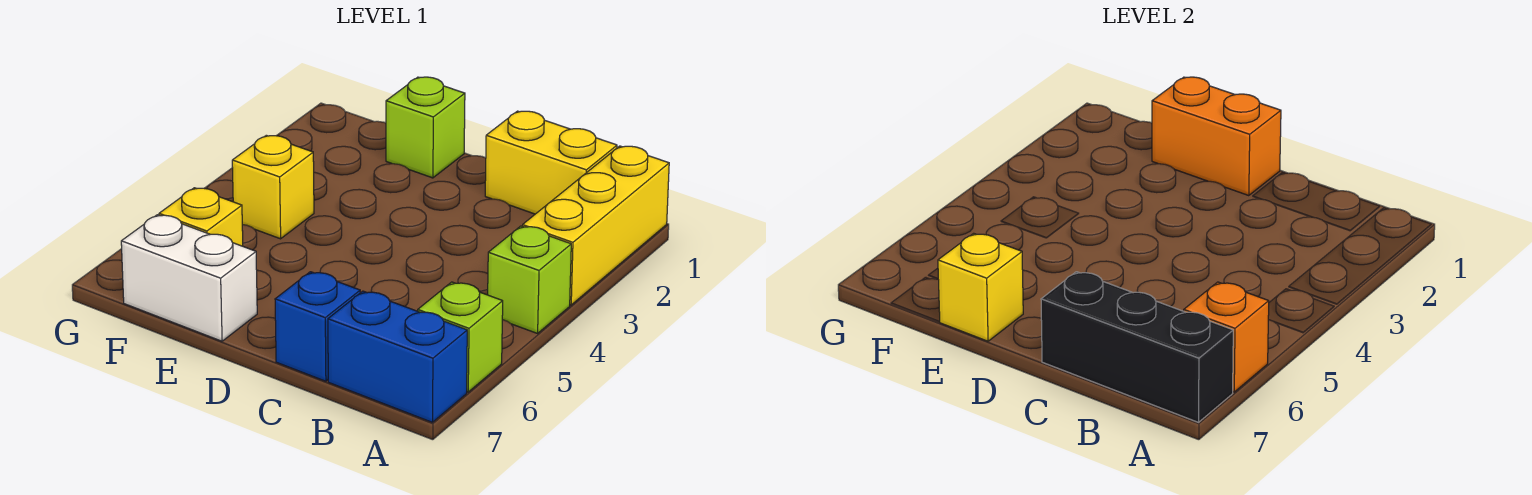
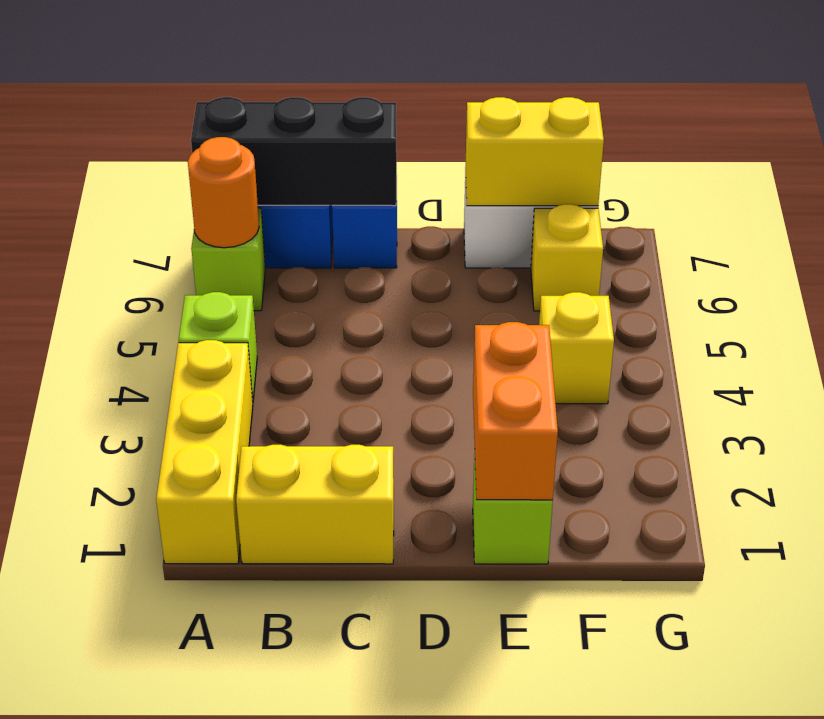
orange brick A6 level 2 -> orange round brick A6 level 2
orange brick D1:E1 level 2 -> orange brick E1:E2 level 2
yellow brick E7 level 2 -> yellow brick E7:F7 level 2

